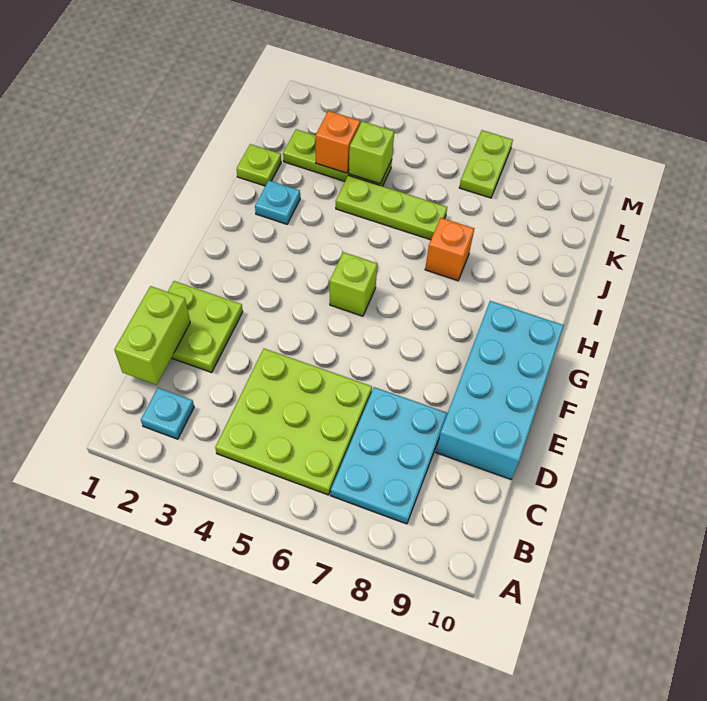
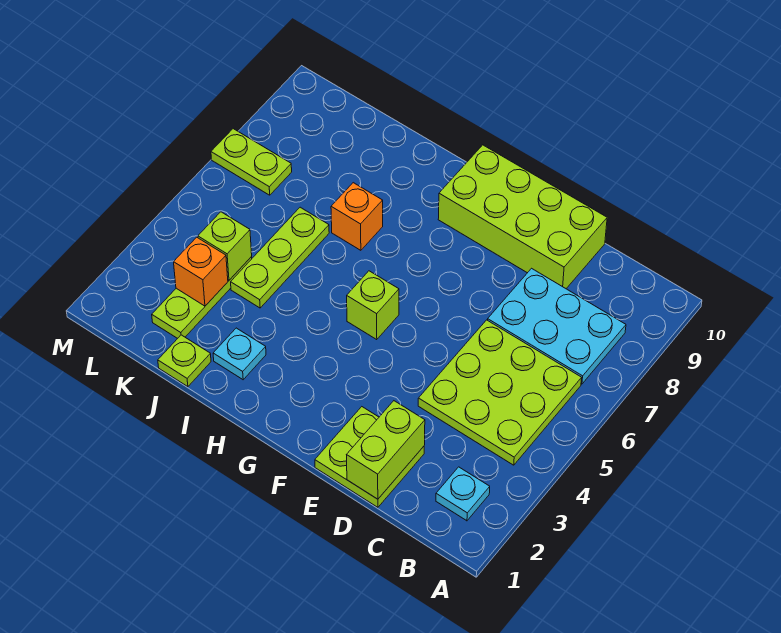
lime brick C1:D1 level 2 -> lime brick D1:D2 level 2
cyan brick D9:G10 level 1 -> lime brick D9:G10 level 1

